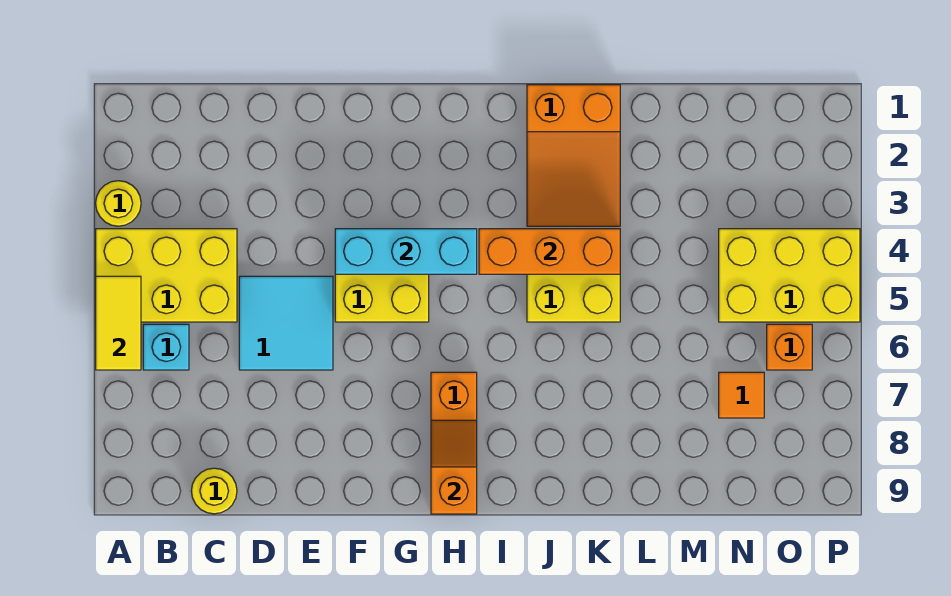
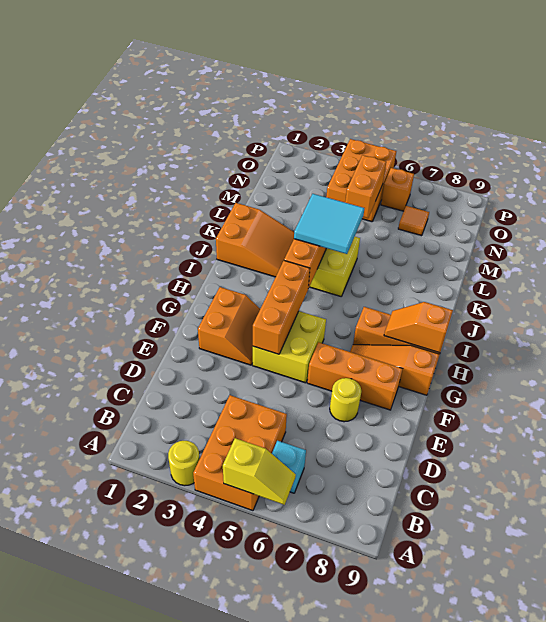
yellow brick A4:C5 level 1 -> orange brick A4:C5 level 1
yellow tile A5:A6 level 2 -> yellow slope A5:A6 level 2 top 5
yellow round brick C9 level 1 -> yellow round brick E7 level 1
cyan tile D5:E6 level 1 -> cyan tile J4:K5 level 3
none -> orange slope F2:G3 level 1 top 2
cyan brick F4:H4 level 2 -> orange brick F4:H4 level 2
none -> orange brick F6:F8 level 1
none -> orange slope G7:G9 level 1 top 9
none -> orange brick M5:N5 level 2
yellow brick N4:P5 level 1 -> orange brick N4:P5 level 1

